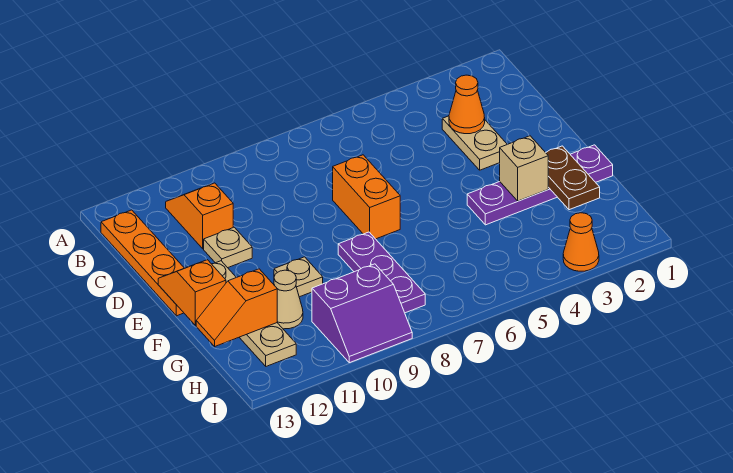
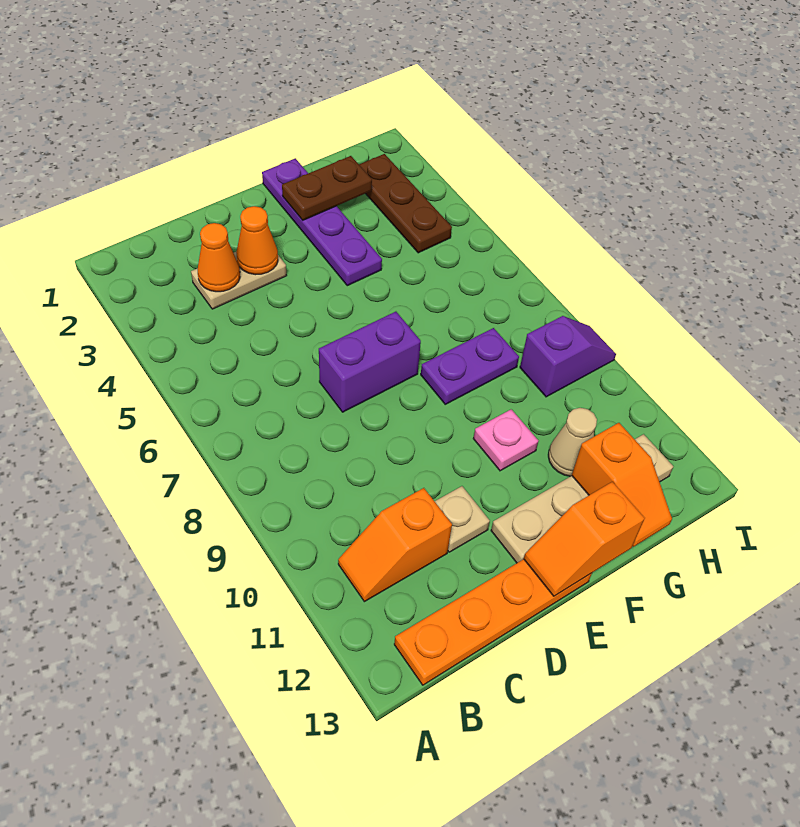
orange brick D7:E7 level 1 -> purple brick D7:E7 level 1
tan brick F3 level 2 -> none
purple plate F8:H8 level 1 -> purple plate F8:G8 level 1
tan plate F10 level 1 -> pink plate F10 level 1
none -> brown plate H2:H4 level 1
purple slope H9:I10 level 1 top H -> purple slope H9:I9 level 1 top H
orange cone I3 level 1 -> orange cone D3 level 2

